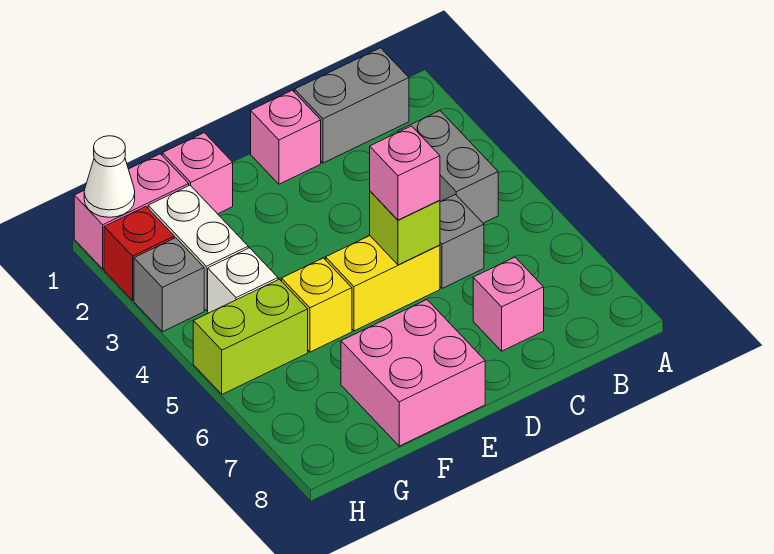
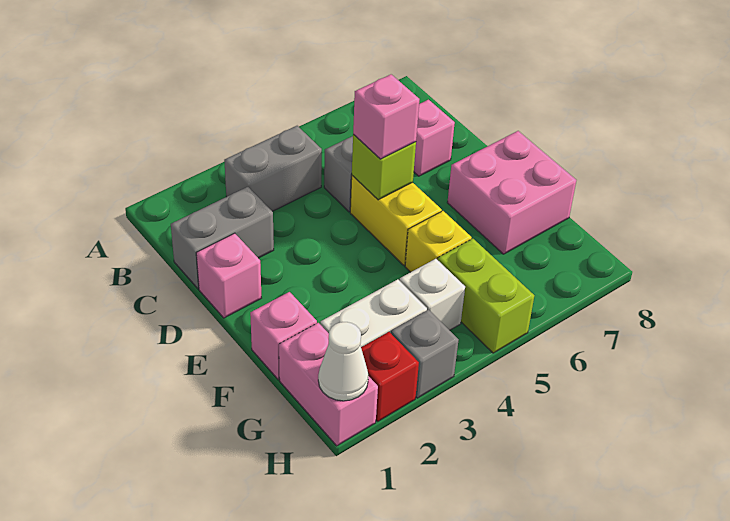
grey brick B1:C1 level 1 -> grey brick C1:C2 level 1

